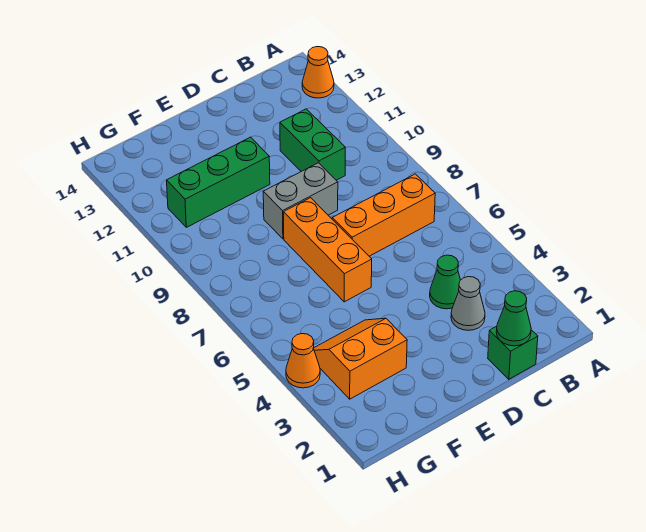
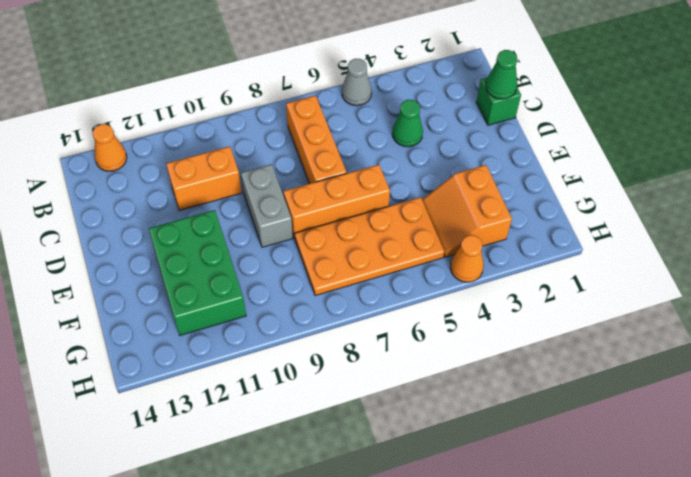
grey cone C3 level 1 -> grey cone A5 level 1
green brick C10:C11 level 1 -> orange brick C10:C11 level 1
green brick E11:G11 level 1 -> green brick E11:G12 level 1
none -> orange plate F5:G8 level 1

